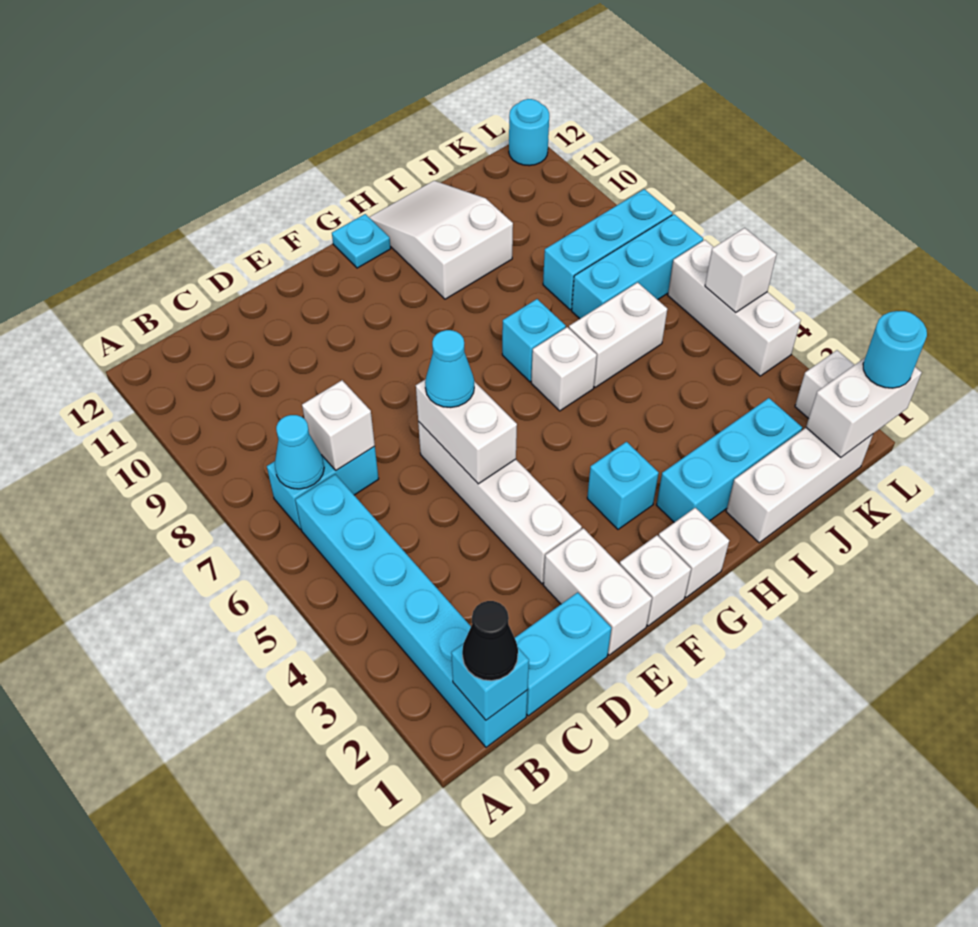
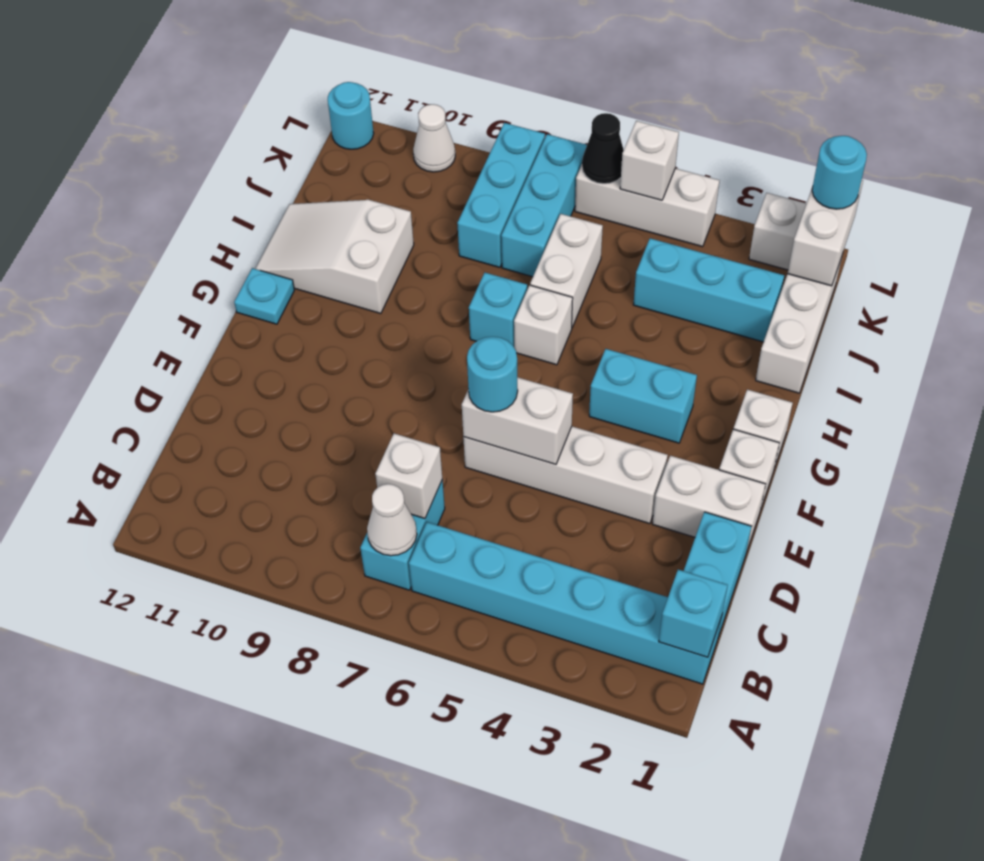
black cone B1 level 3 -> black cone L6 level 2
cyan cone B7 level 2 -> white cone B7 level 2
cyan cone E6 level 3 -> cyan round brick E6 level 3
cyan brick G3 level 1 -> cyan brick G3:G4 level 1
cyan brick H2:J2 level 1 -> cyan brick J2:J4 level 1
none -> white cone L10 level 1

